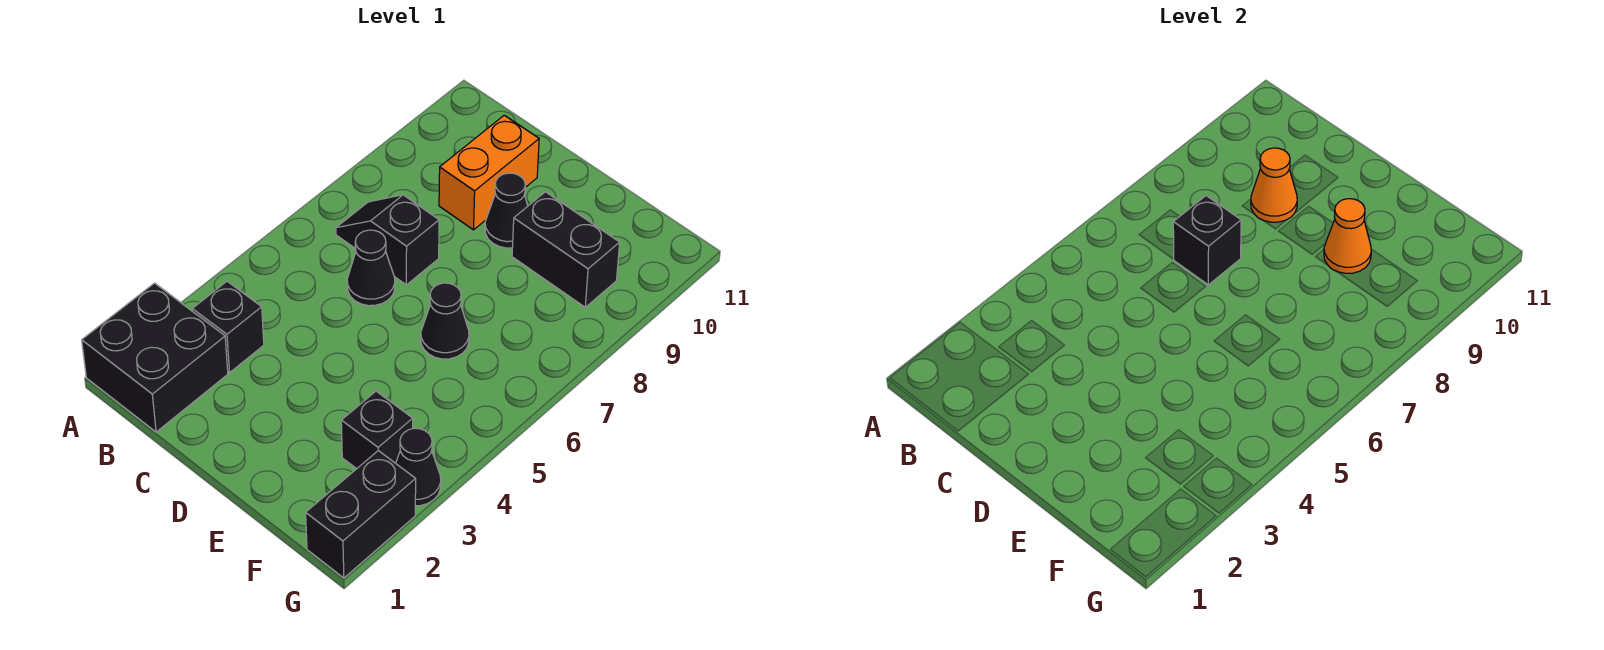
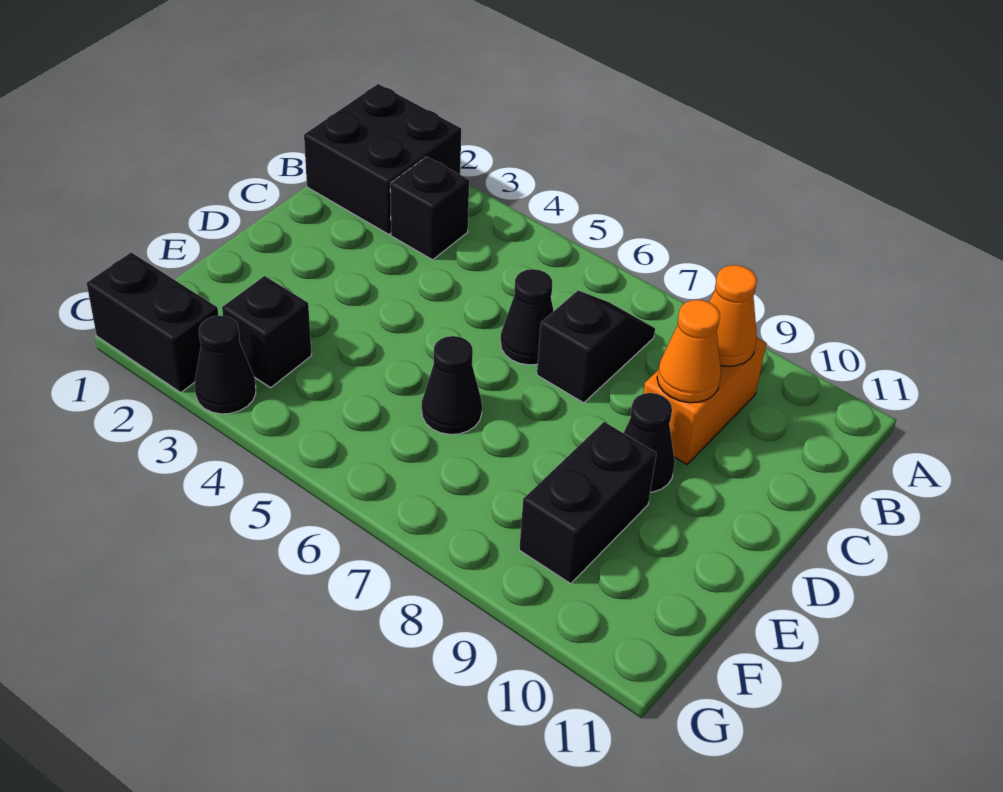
black brick C7 level 2 -> none
orange brick C9:C10 level 1 -> orange brick B9:C9 level 1
orange cone E9 level 2 -> orange cone B9 level 2

